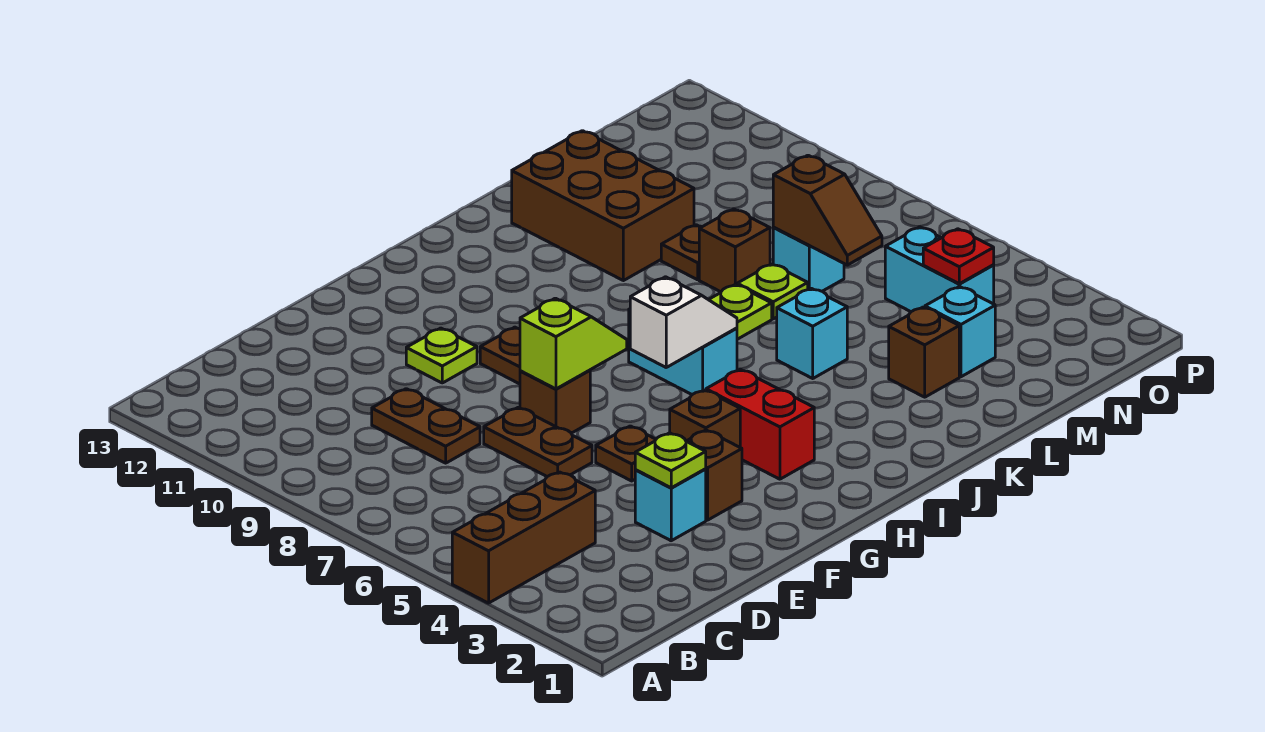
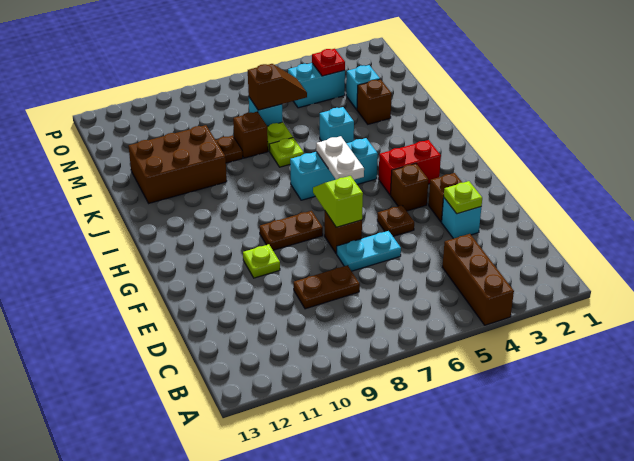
brown plate E6:E7 level 1 -> cyan plate E6:E7 level 1
white slope H6:I6 level 2 top H -> white plate H6:I6 level 2
cyan brick I6:I7 level 1 -> cyan brick I5:I7 level 1

